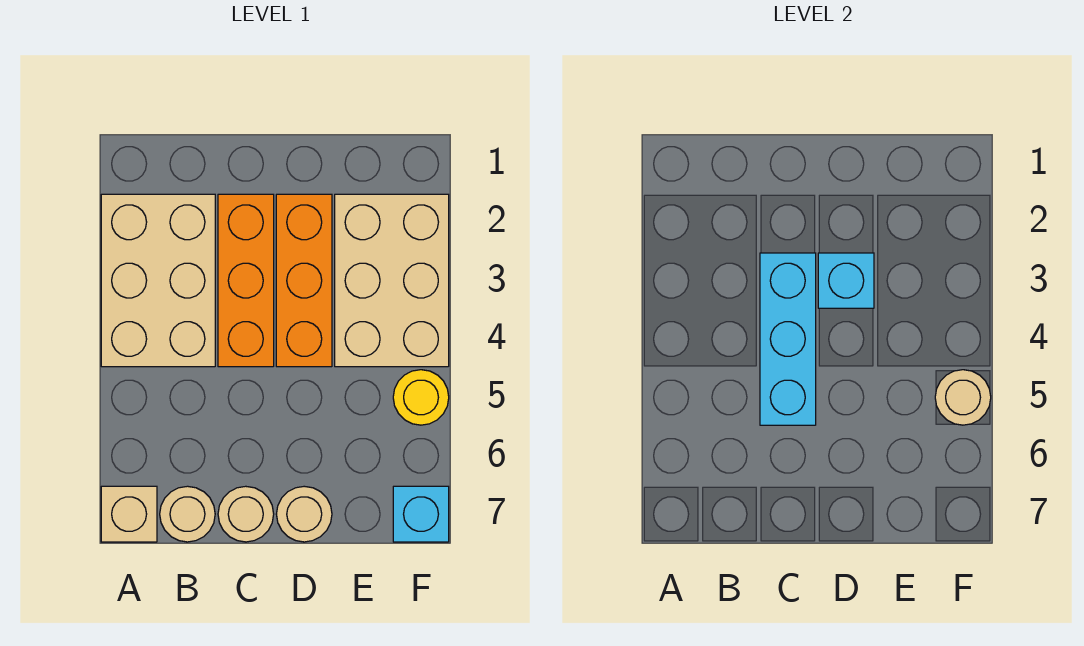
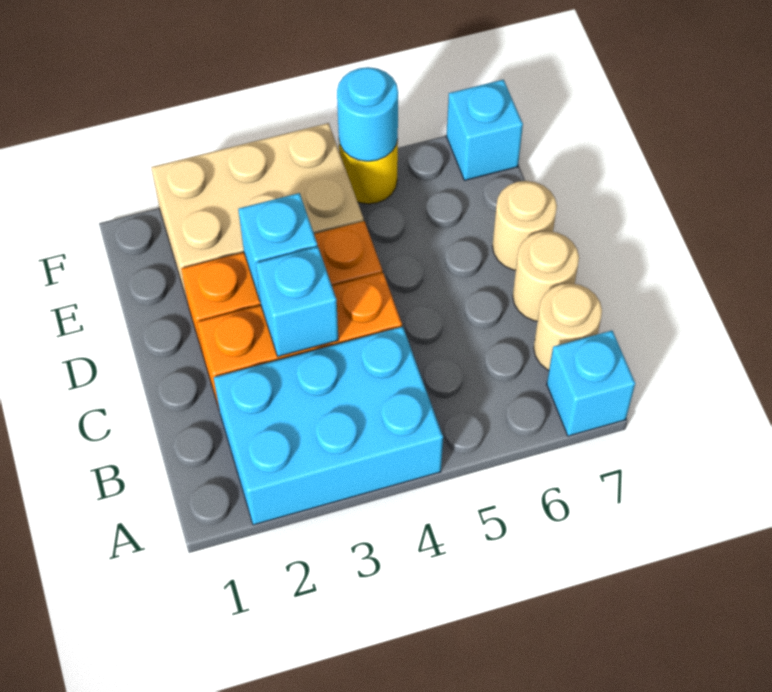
tan brick A2:B4 level 1 -> cyan brick A2:B4 level 1
tan brick A7 level 1 -> cyan brick A7 level 1
cyan brick C3:C5 level 2 -> cyan brick C3 level 2
tan round brick F5 level 2 -> cyan round brick F5 level 2

